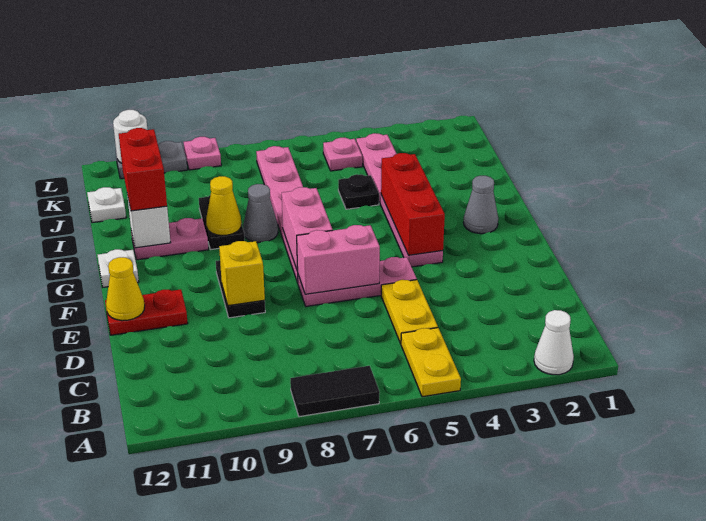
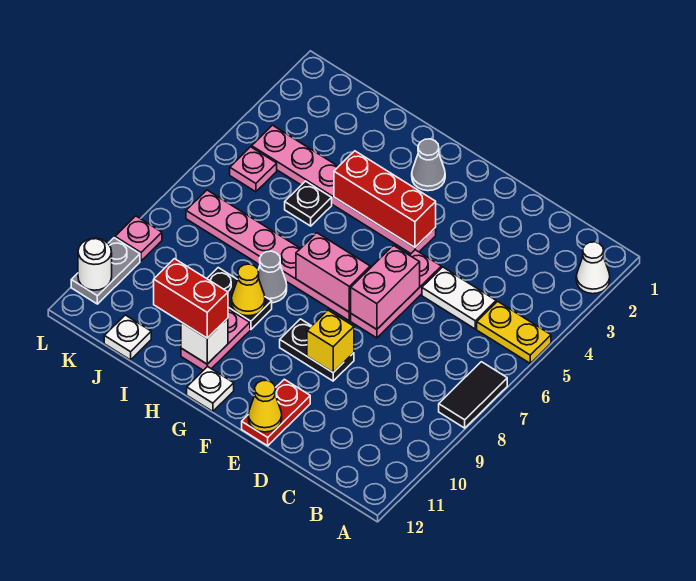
yellow plate C5:D5 level 1 -> white plate C5:D5 level 1

